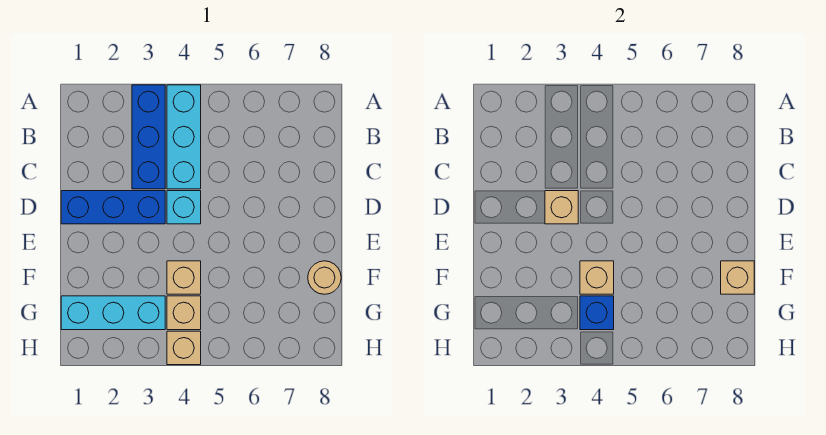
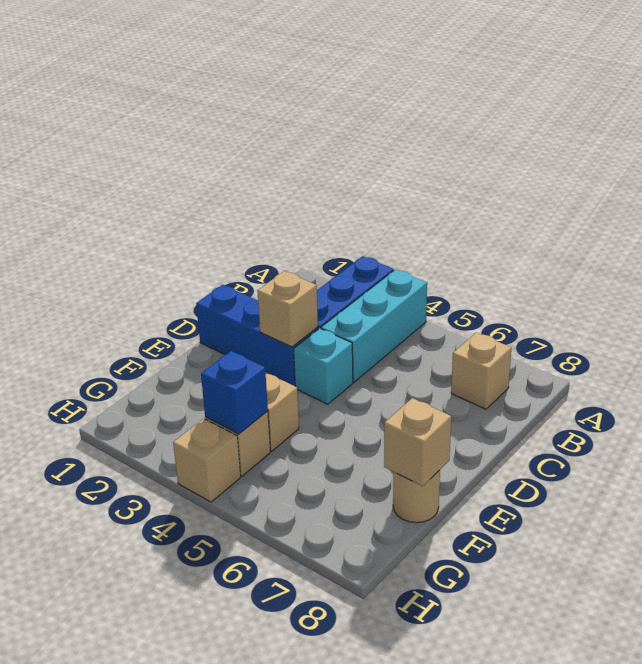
tan brick F4 level 2 -> tan brick B7 level 1
cyan brick G1:G3 level 1 -> none

